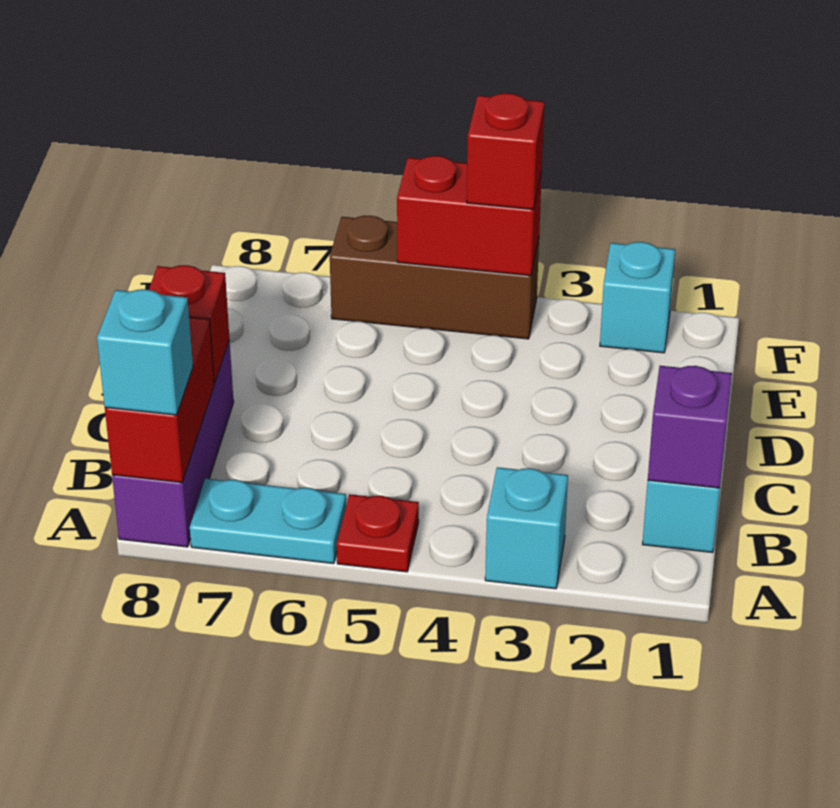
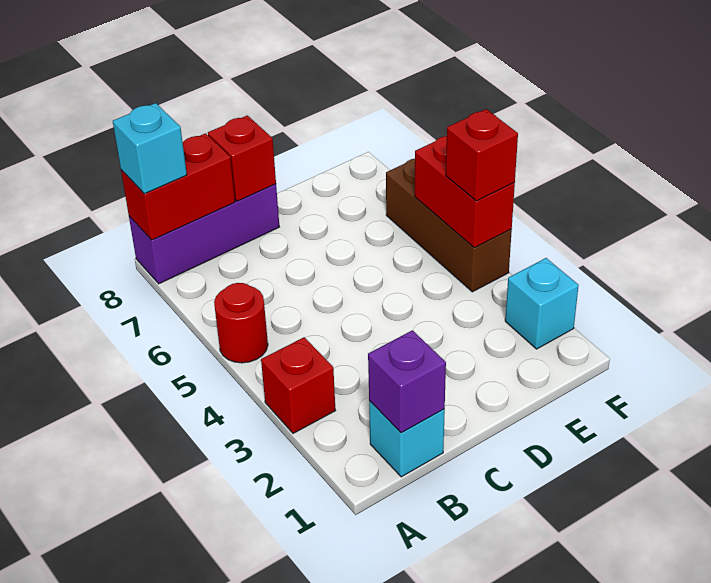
cyan brick A3 level 1 -> red brick A3 level 1
red plate A5 level 1 -> red round brick A5 level 1
cyan plate A6:A7 level 1 -> none

